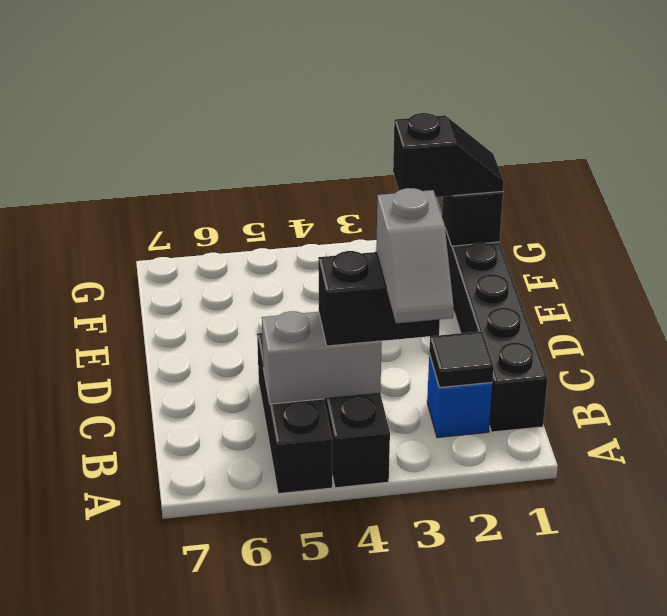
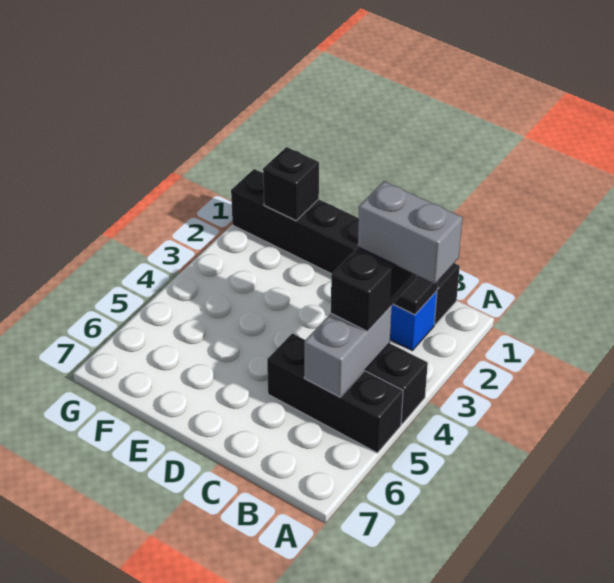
grey slope A3:B3 level 4 top B -> grey brick A3:B3 level 4
black slope F1:F2 level 3 top 2 -> none

